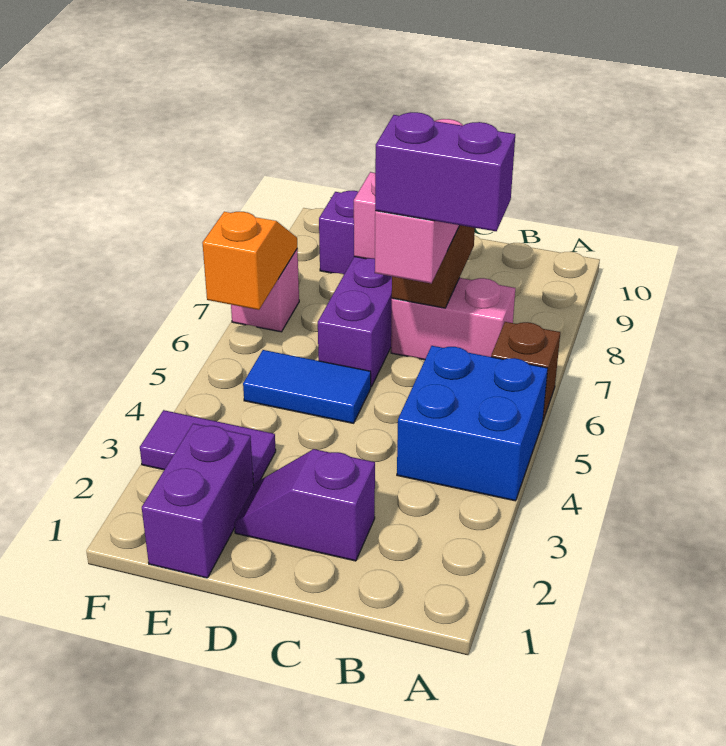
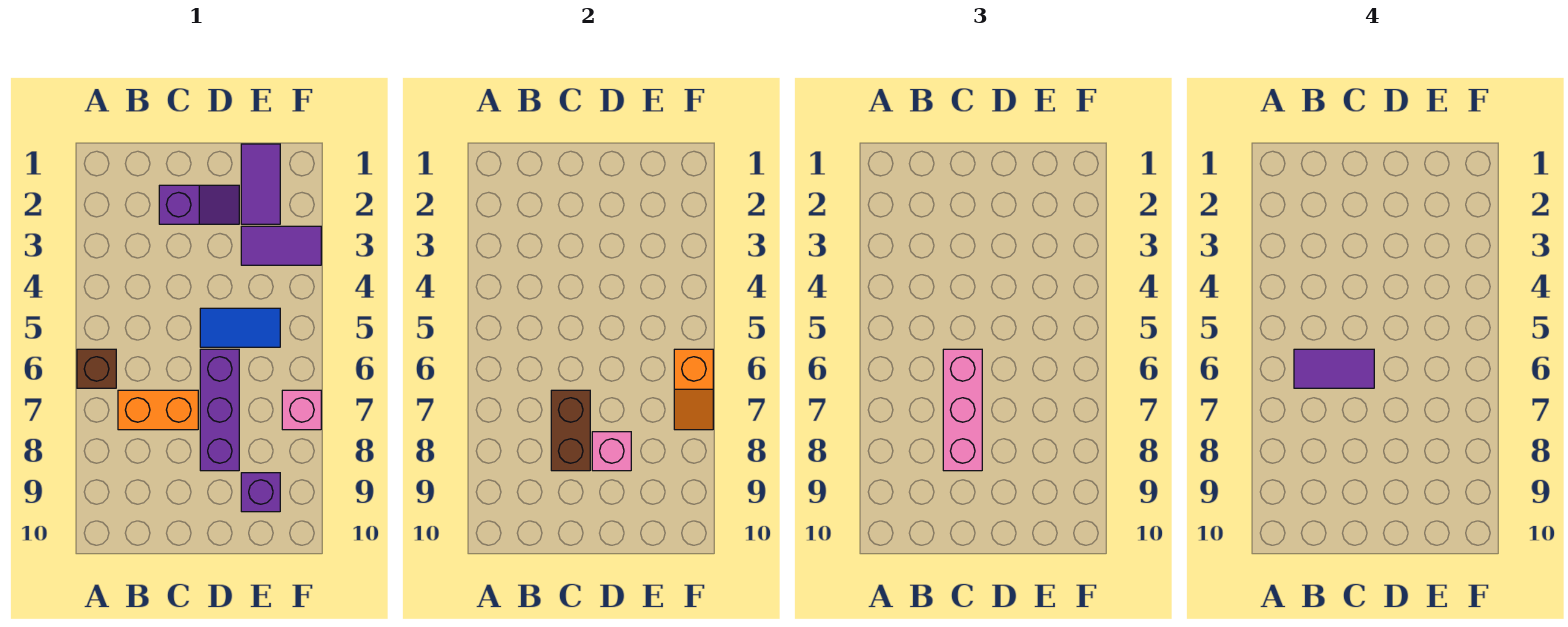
blue brick A4:B5 level 1 -> none
purple brick B6:C6 level 4 -> purple tile B6:C6 level 4
pink brick B7:C7 level 1 -> orange brick B7:C7 level 1
purple brick E1:E2 level 1 -> purple tile E1:E2 level 1

